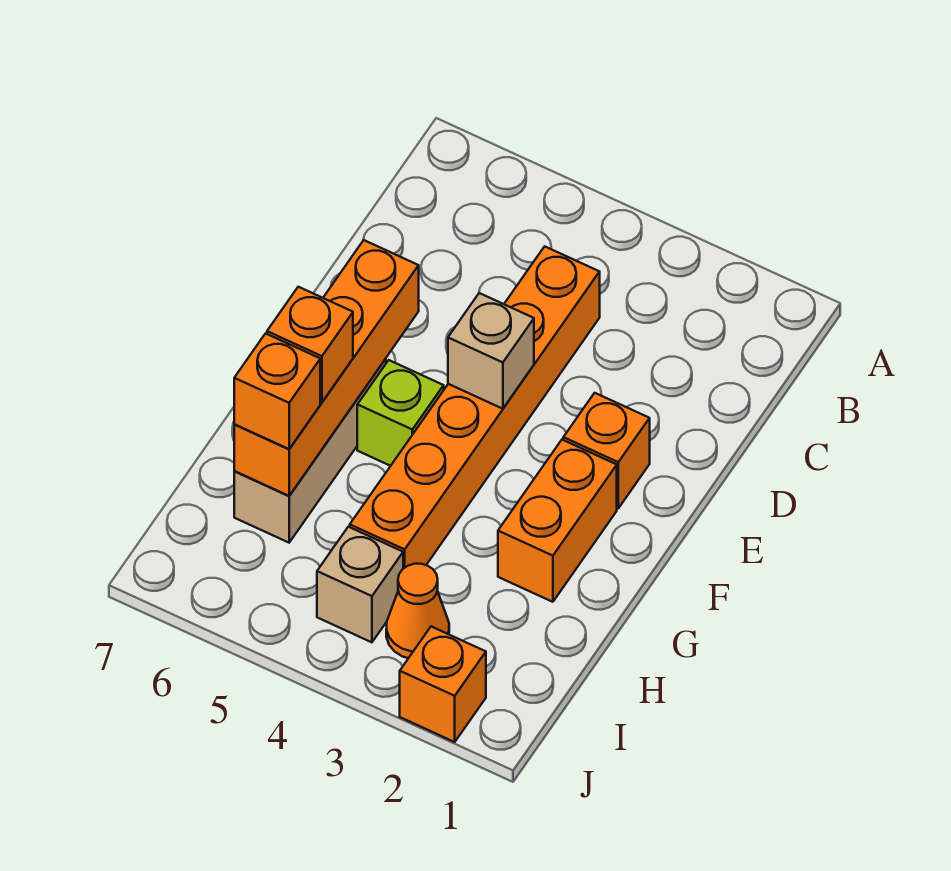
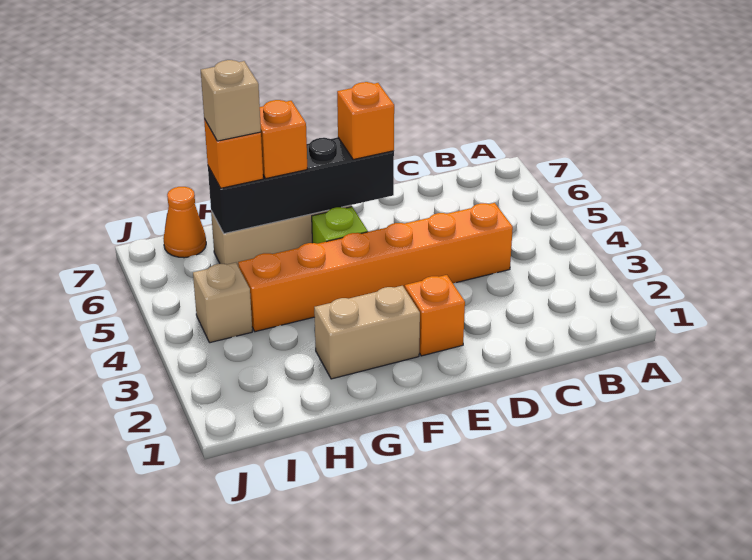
tan brick E4 level 2 -> tan brick H6 level 4
orange brick E6:H6 level 2 -> black brick E6:H6 level 2
orange brick F2:G2 level 1 -> tan brick F2:G2 level 1
orange cone I3 level 1 -> orange cone I7 level 1
orange brick J2 level 1 -> orange brick E6 level 3

